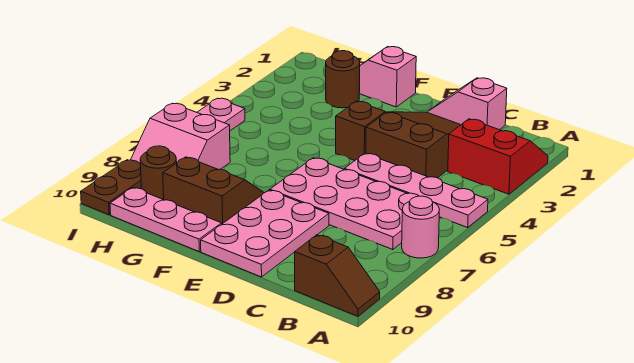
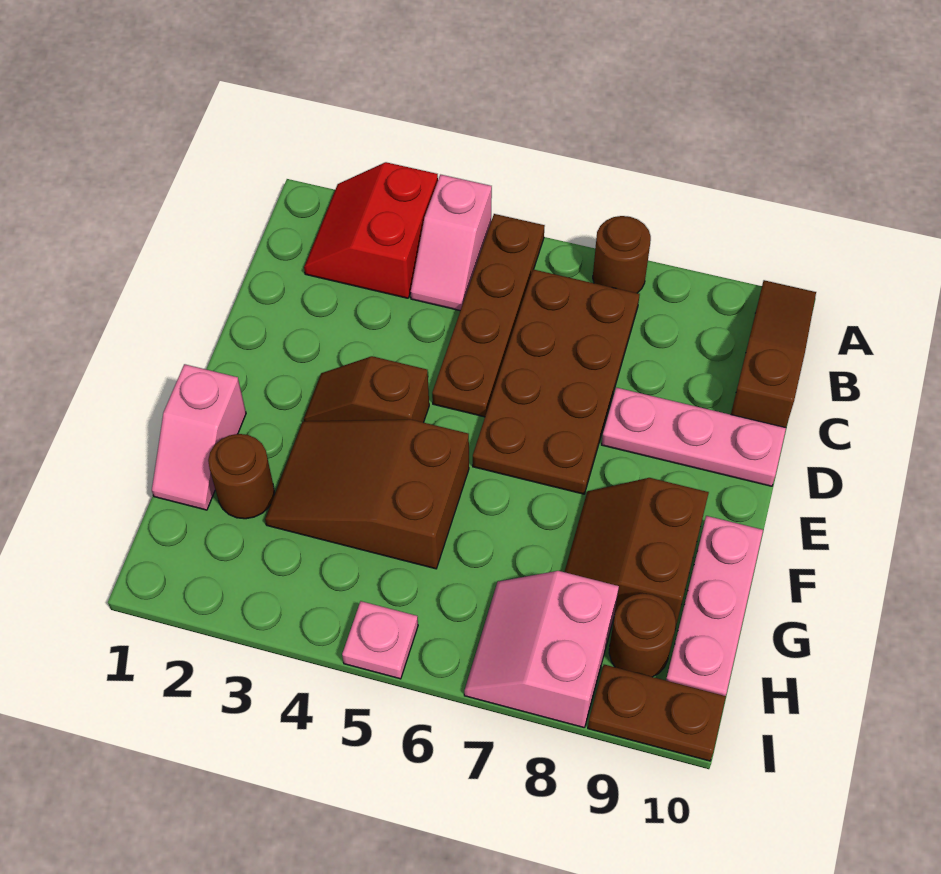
pink plate A5:D5 level 1 -> brown plate A5:D5 level 1
pink round brick A7 level 1 -> brown round brick A7 level 1
brown slope A10:B10 level 1 top B -> brown slope A10:C10 level 1 top C
pink plate B6:E7 level 1 -> brown plate B6:E7 level 1
pink slope C1:D1 level 1 top C -> pink slope A4:B4 level 1 top A
brown slope C2:D4 level 1 top 4 -> brown slope F3:G5 level 1 top 5
pink plate D8:E10 level 1 -> pink plate D8:D10 level 1
pink slope H7:I8 level 1 top 7 -> pink slope H7:I8 level 1 top 8

